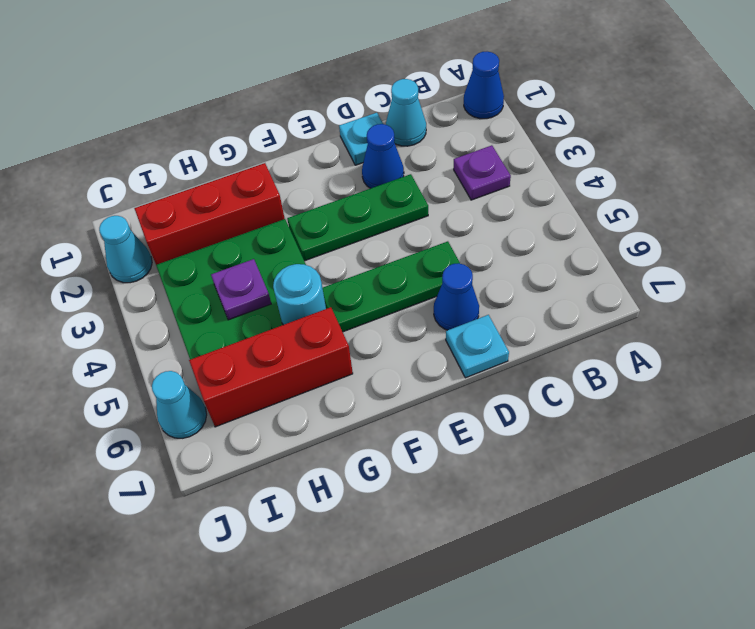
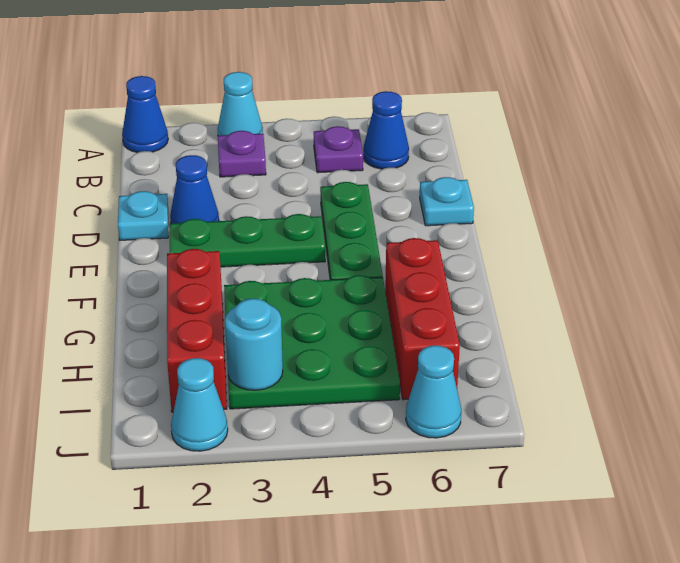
cyan cone C1 level 1 -> cyan cone A3 level 1
green plate D3:F3 level 1 -> green plate E2:E4 level 1
blue cone D6 level 1 -> blue cone B6 level 1
cyan round brick G5 level 2 -> cyan round brick I3 level 2
purple plate H4 level 2 -> purple plate B5 level 1

